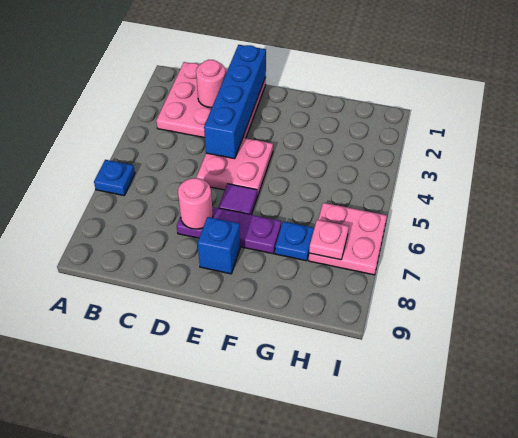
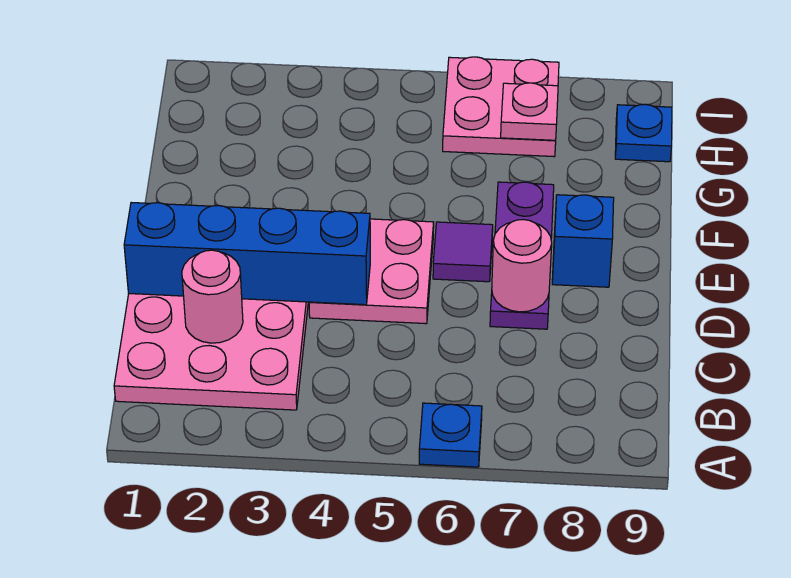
blue plate G7 level 1 -> blue plate H9 level 1

